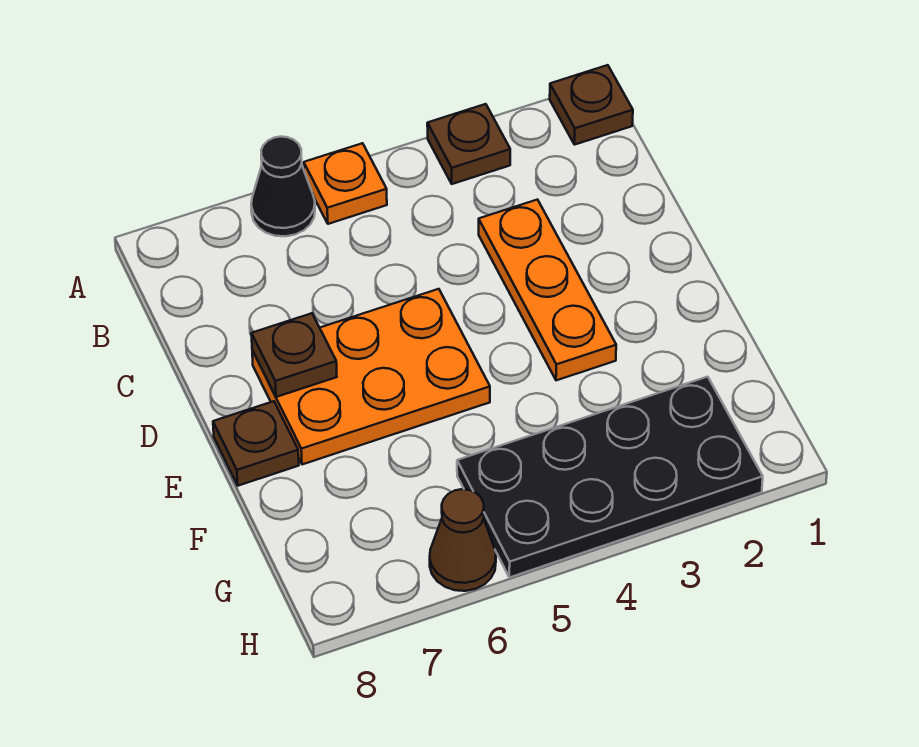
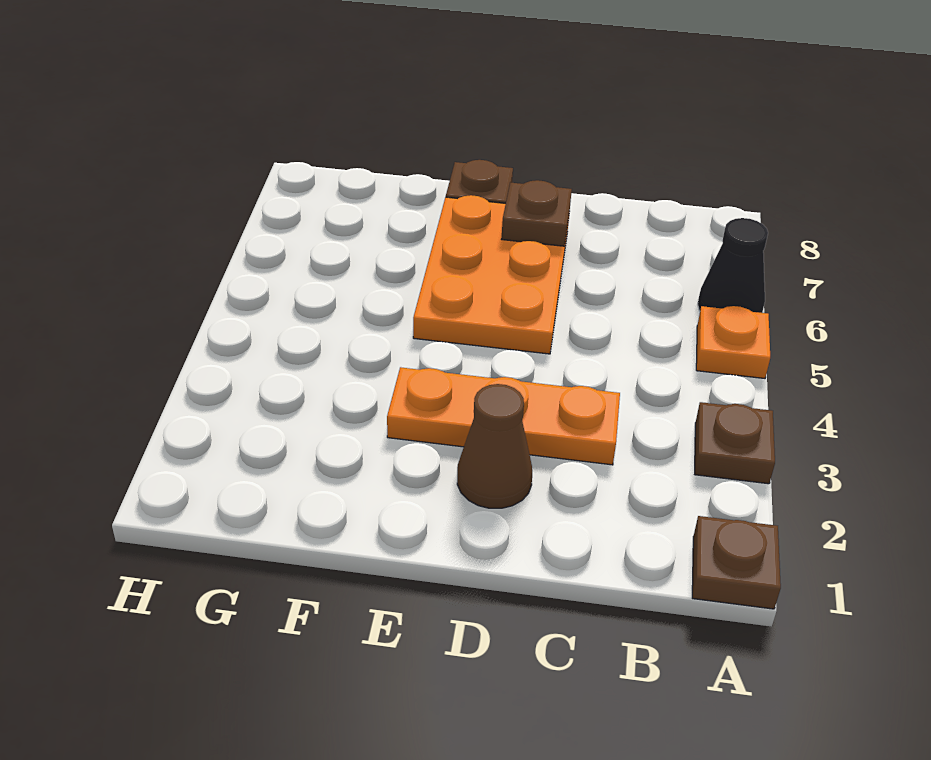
black plate G2:H5 level 1 -> none
brown cone H6 level 1 -> brown cone D2 level 1

